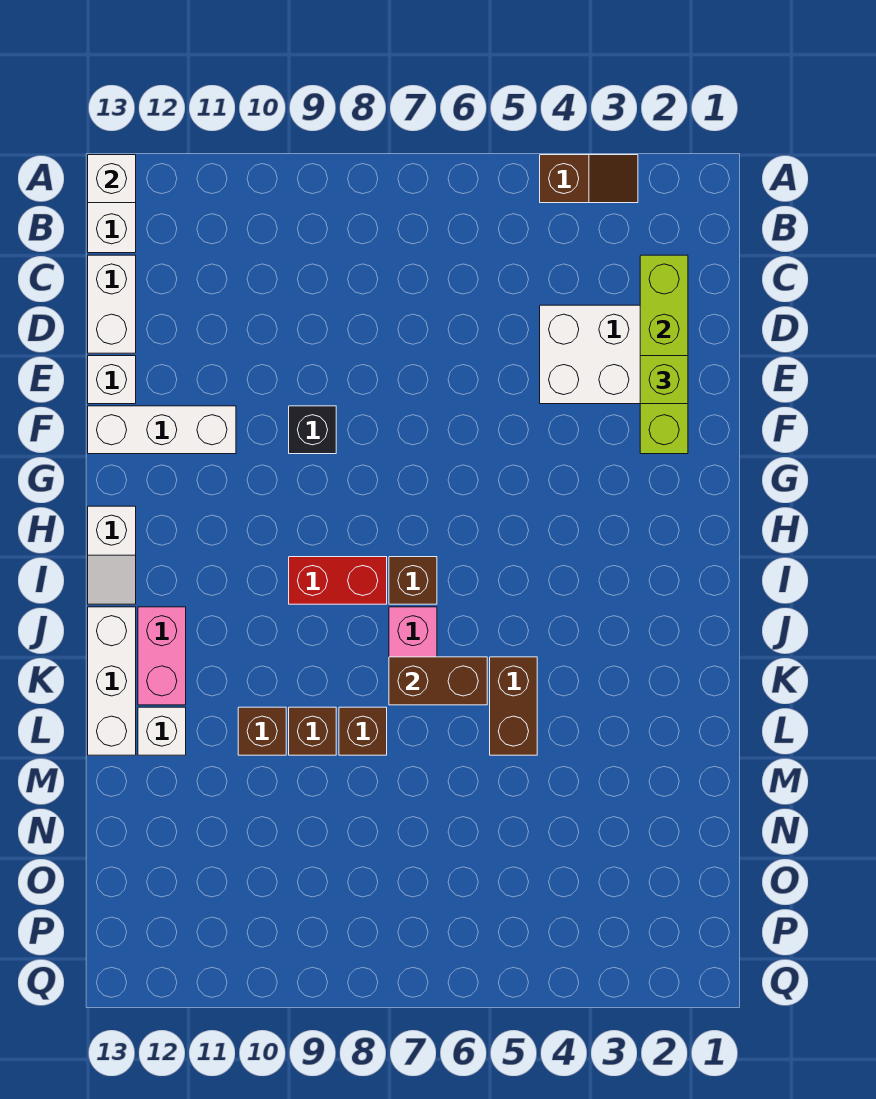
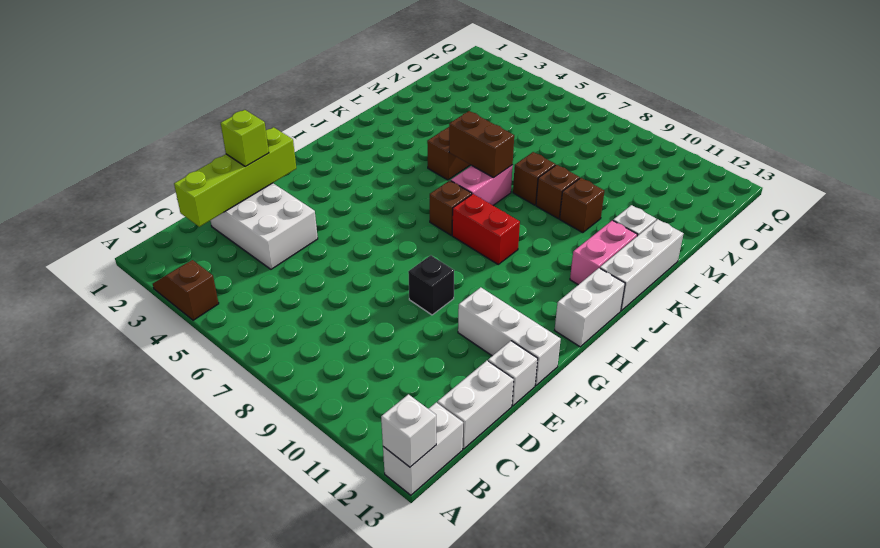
white slope H13:I13 level 1 top H -> white brick H13:I13 level 1

